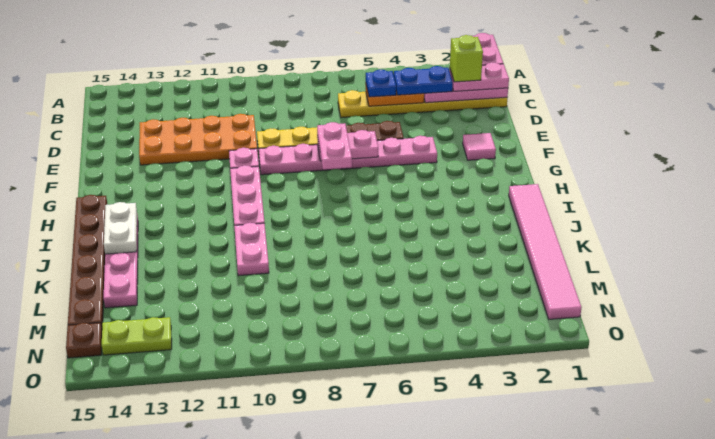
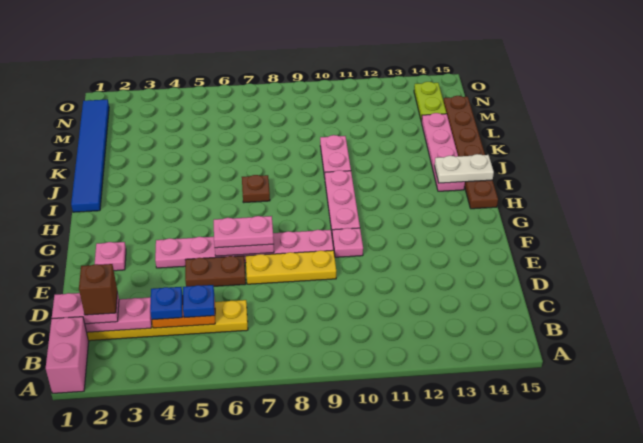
lime brick C2 level 4 -> brown brick C2 level 4
blue plate C3:C4 level 3 -> blue plate C4 level 3
orange plate D10:E13 level 1 -> none
pink tile F2 level 1 -> pink plate F2 level 1
pink plate F7:G7 level 3 -> pink plate F6:F7 level 3
pink tile I1:N1 level 1 -> blue tile I1:N1 level 1
white plate I14:J14 level 2 -> white plate I14:I15 level 2
lime plate N13:N14 level 1 -> lime plate M14:N14 level 1
brown plate N15 level 1 -> brown plate I7 level 1

